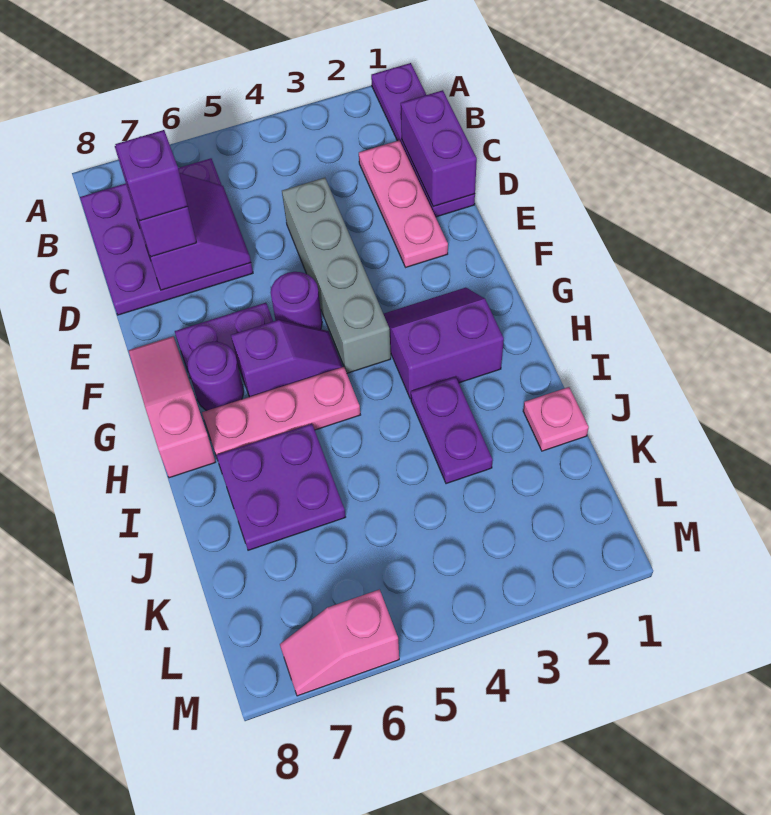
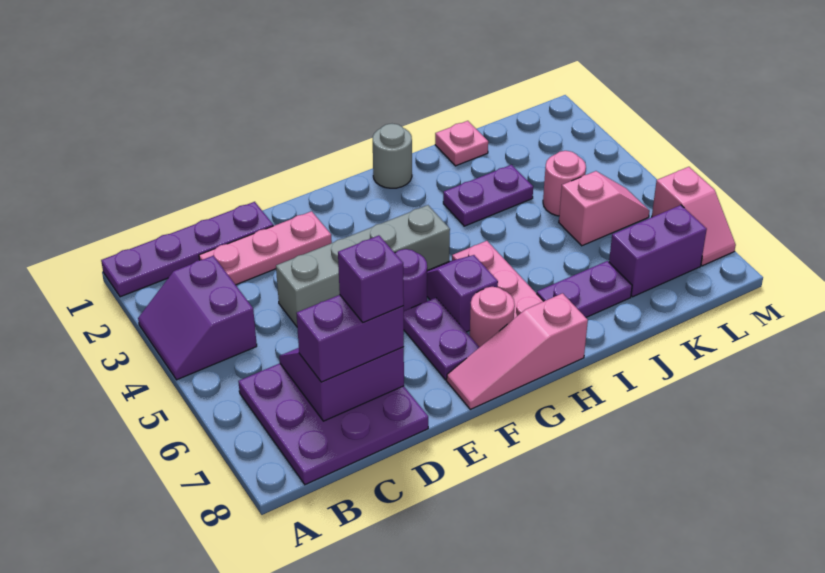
purple brick C1:D1 level 2 -> purple brick K7:L7 level 1
purple slope G2:H3 level 1 top H -> purple slope A3:B4 level 1 top B
purple round brick G7 level 1 -> pink round brick G7 level 1
none -> grey round brick H1 level 1
purple plate I6:J7 level 1 -> purple plate I7:J7 level 1
none -> pink round brick K4 level 1
none -> pink slope K5:L5 level 1 top K

